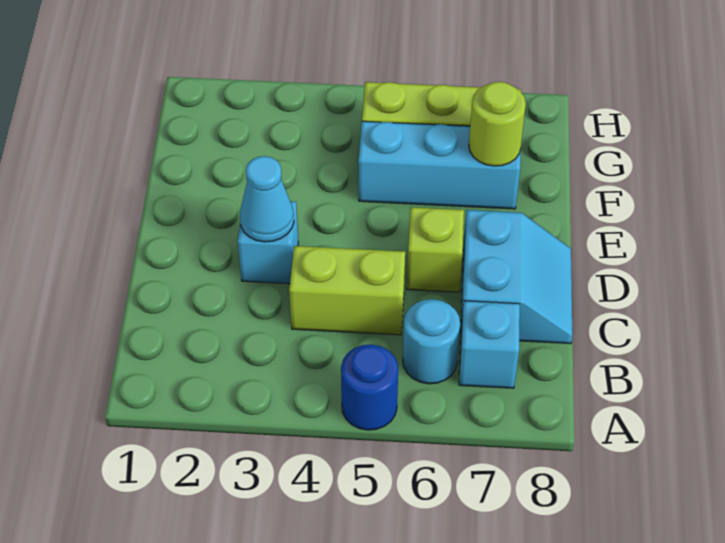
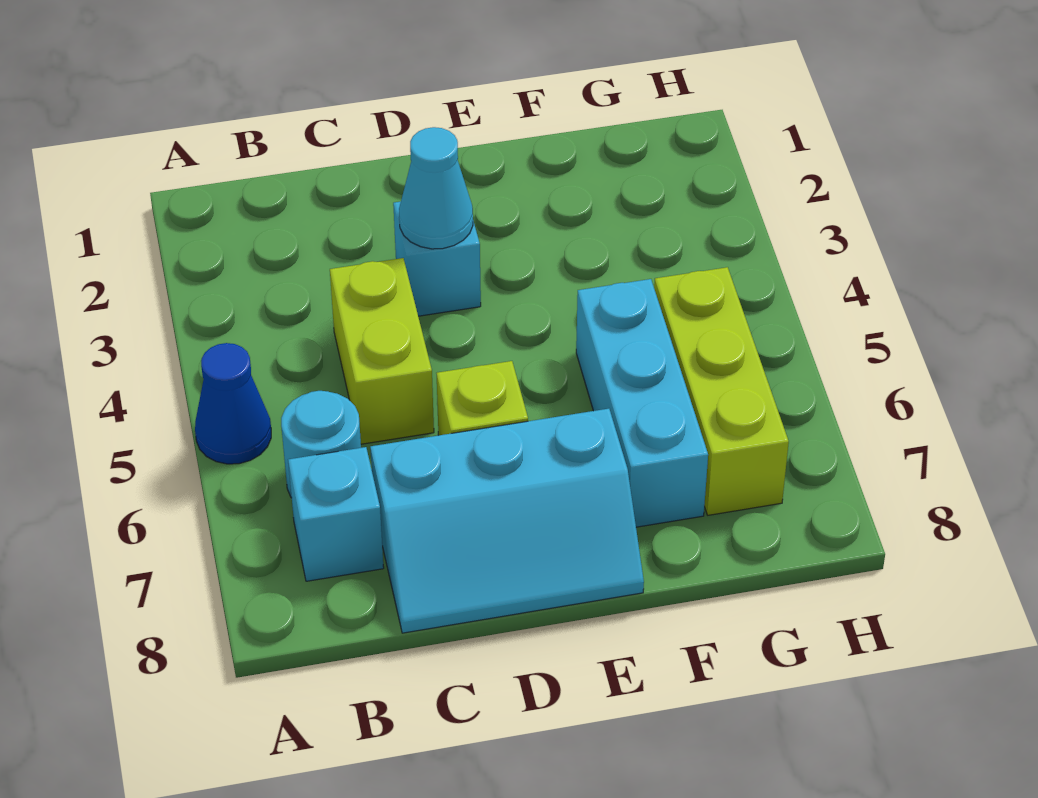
blue round brick A5 level 1 -> blue cone A5 level 1
cyan slope C7:D8 level 1 top 7 -> cyan slope C7:E8 level 1 top 7
lime round brick F7 level 2 -> none

